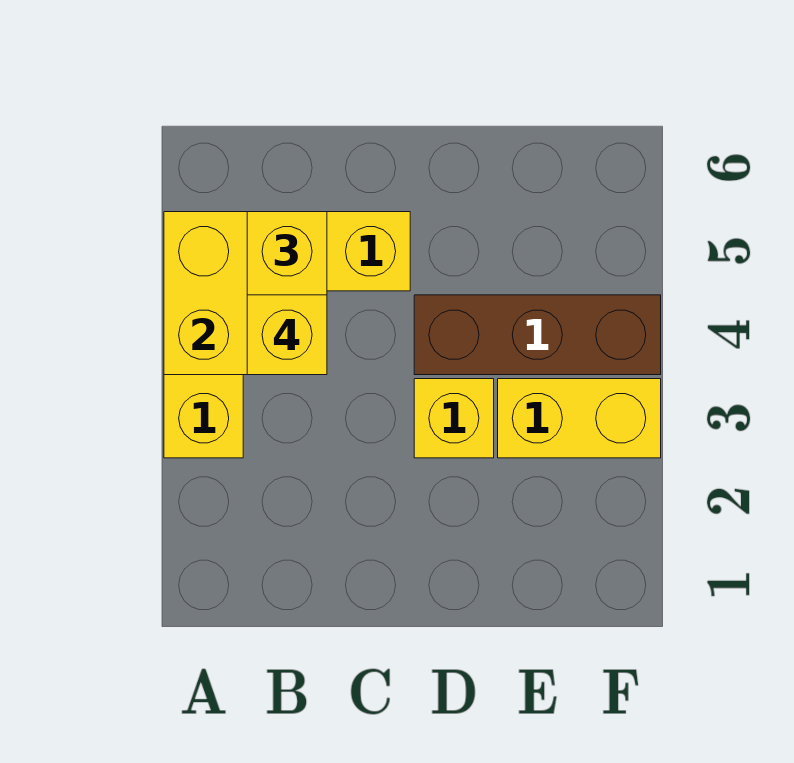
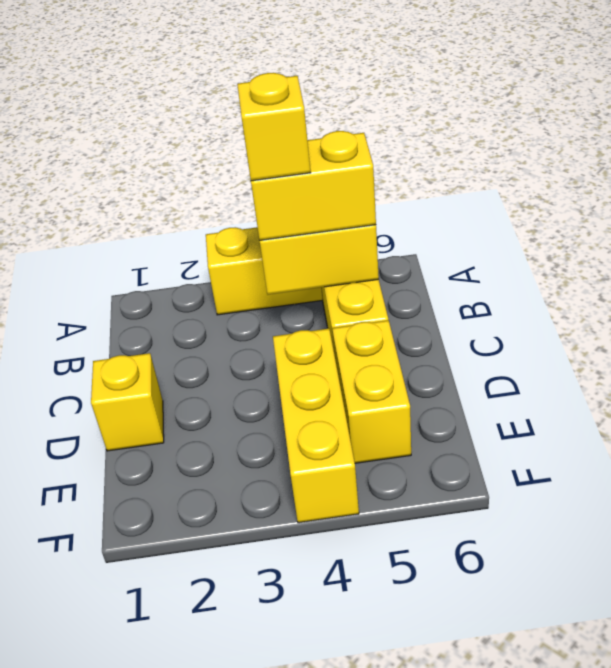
yellow brick D3 level 1 -> yellow brick D1 level 1
brown brick D4:F4 level 1 -> yellow brick D4:F4 level 1
yellow brick E3:F3 level 1 -> yellow brick D5:E5 level 1

